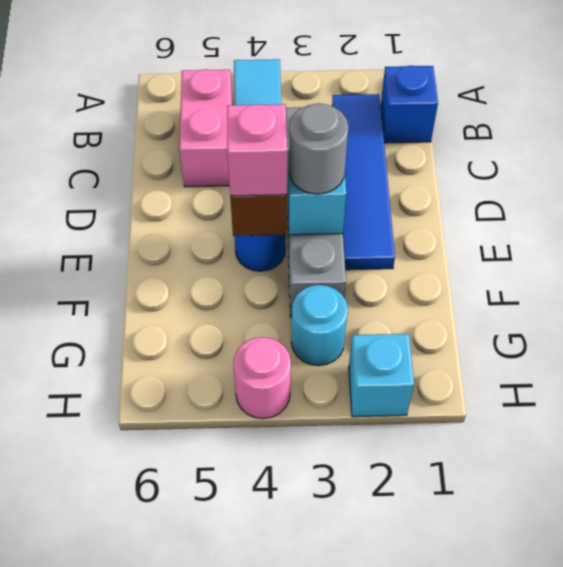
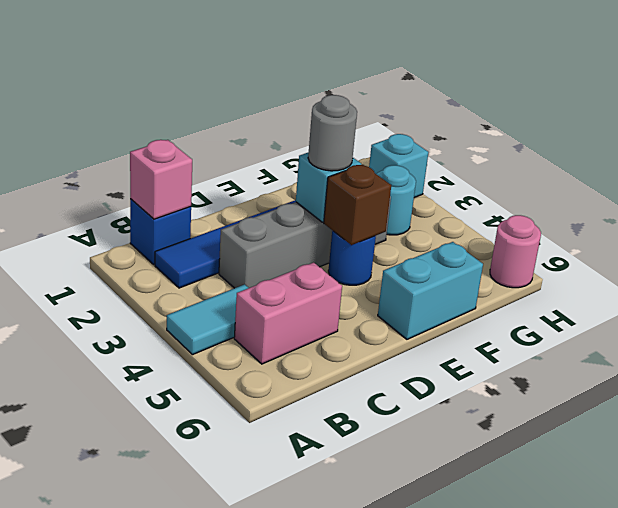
pink brick E4 level 3 -> pink brick B1 level 2
none -> cyan brick E6:F6 level 1
pink round brick H4 level 1 -> pink round brick H6 level 1

